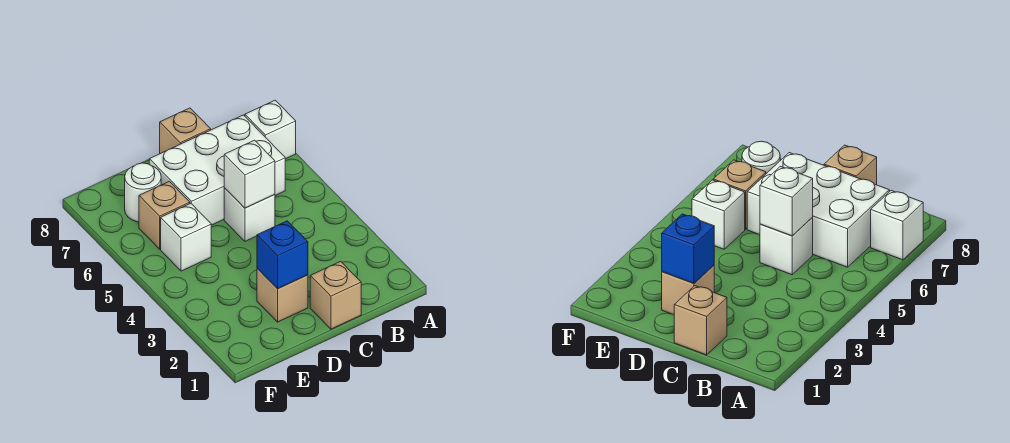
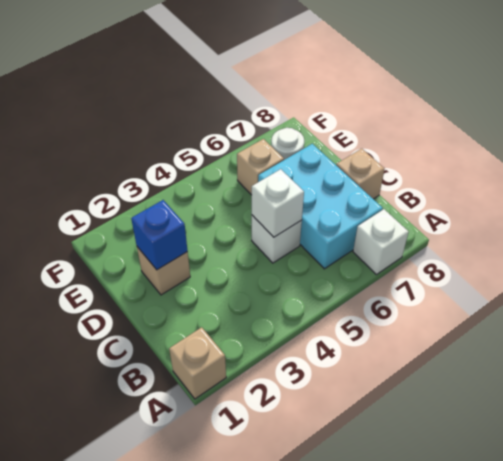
white brick B6:D7 level 1 -> cyan brick B6:D7 level 1
tan brick C1 level 1 -> tan brick A1 level 1
white brick E5 level 1 -> none

